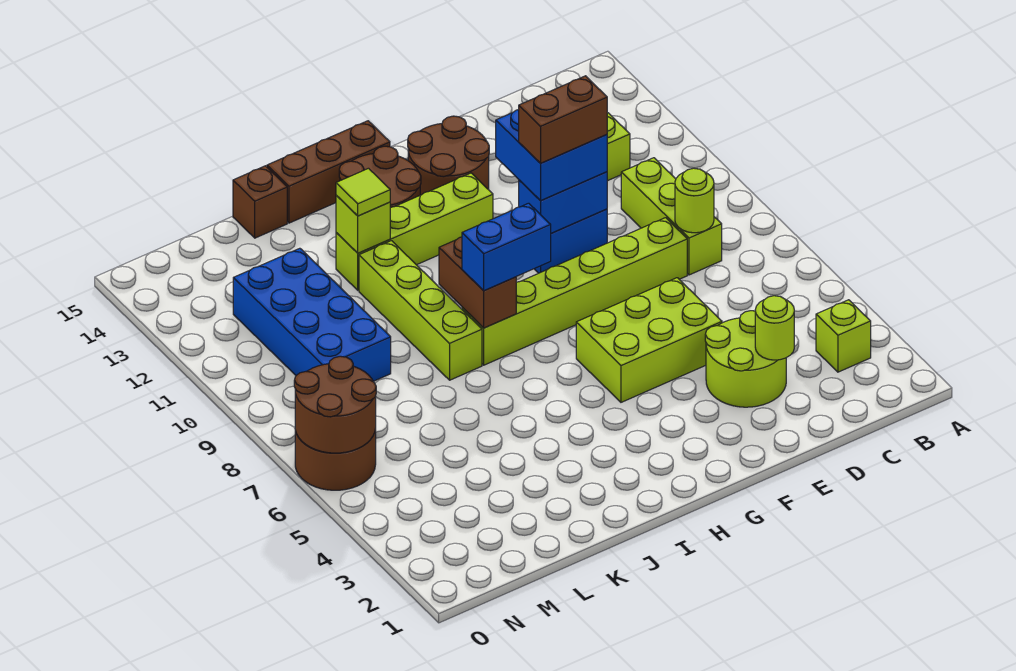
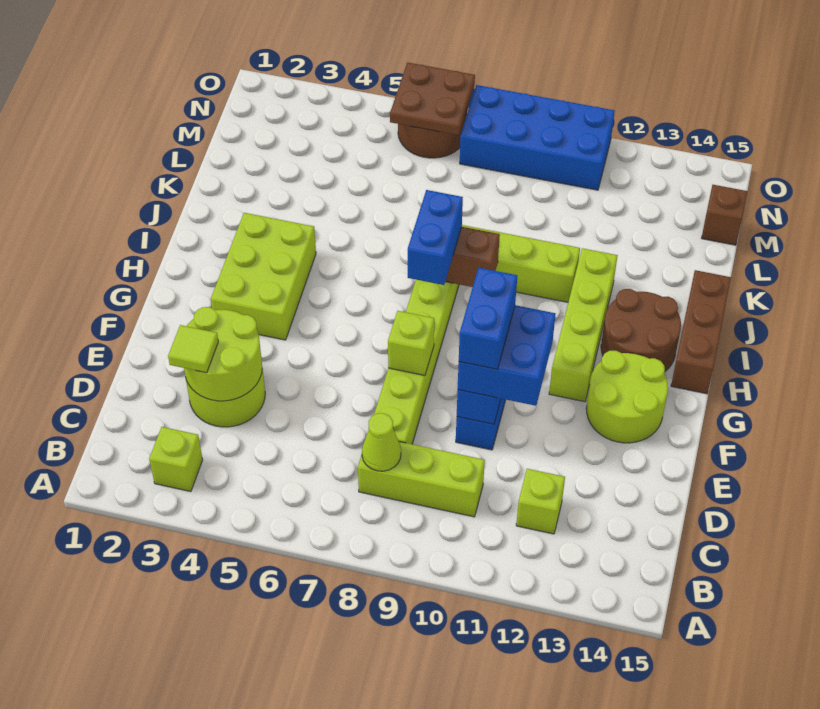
lime round brick C8 level 2 -> lime cone C8 level 2
lime round brick D3 level 2 -> lime round brick D3:E4 level 2
lime brick E5:G6 level 1 -> lime brick G3:I4 level 1
brown brick E10:F10 level 4 -> blue brick E10:F10 level 4
brown round brick F13:G14 level 1 -> lime round brick F13:G14 level 1
lime brick J12 level 2 -> lime brick F8 level 2
lime tile J12 level 3 -> lime tile D3 level 3
brown brick K15 level 1 -> brown brick M15 level 1
blue brick L9:M12 level 1 -> blue brick N8:O11 level 1
brown round brick N6:O7 level 2 -> brown plate N6:O7 level 2

